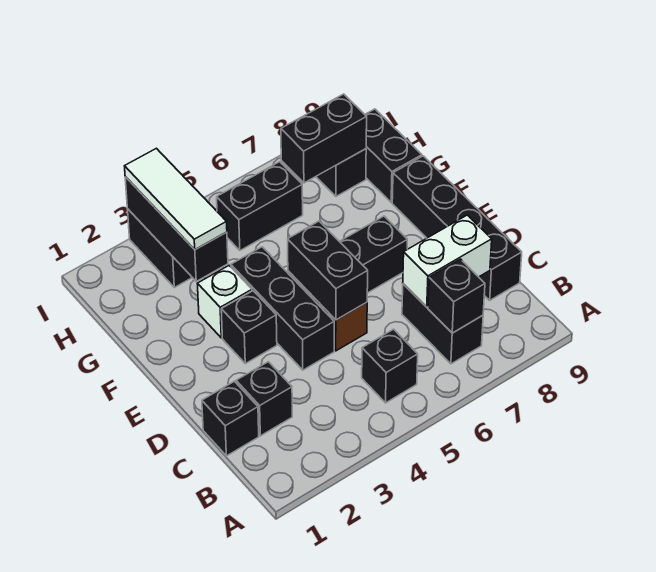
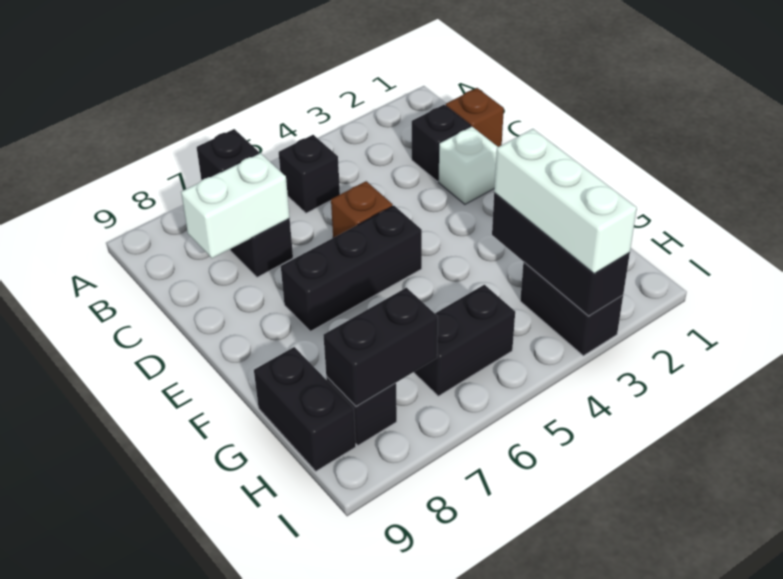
black brick C1 level 1 -> brown brick C1 level 1
black brick C9:F9 level 1 -> none
black brick D4:F4 level 1 -> none
black brick D5:E5 level 2 -> none
black brick E3 level 1 -> none
white brick F3 level 1 -> white brick D2 level 1
white tile G3:I3 level 3 -> white brick G3:I3 level 3

